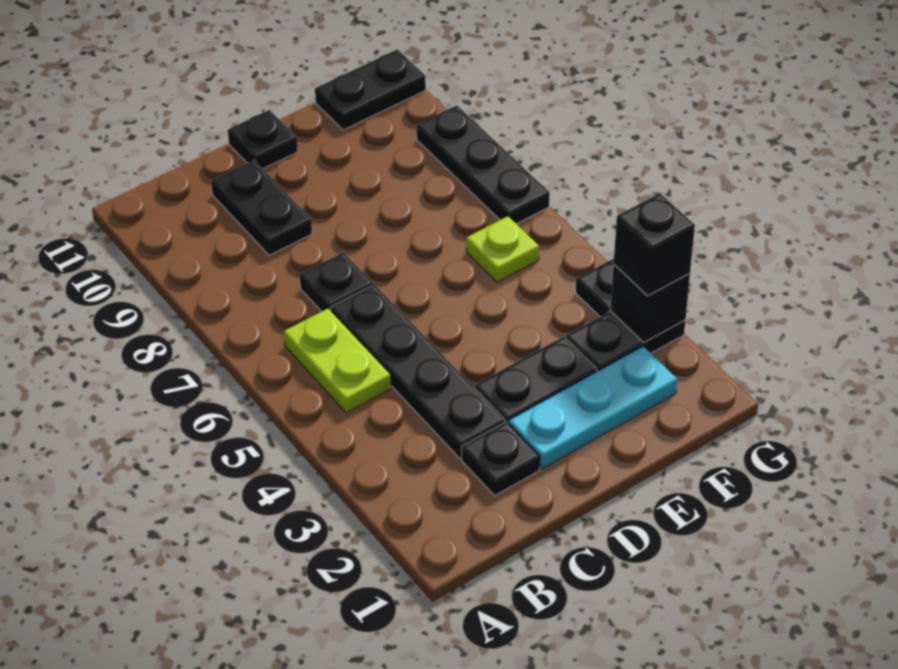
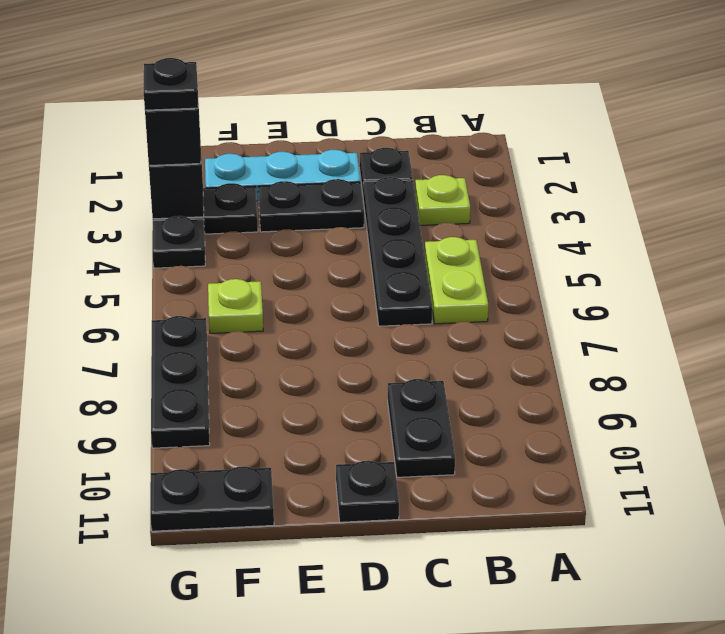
none -> lime plate B3 level 1
black plate C7 level 1 -> black plate G3 level 4

